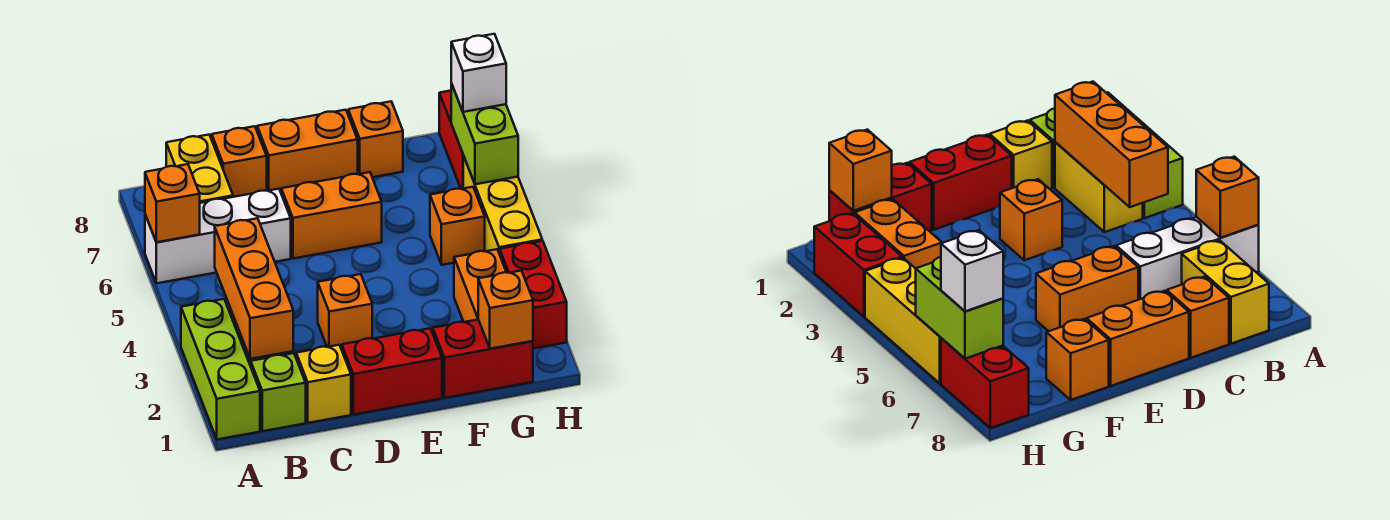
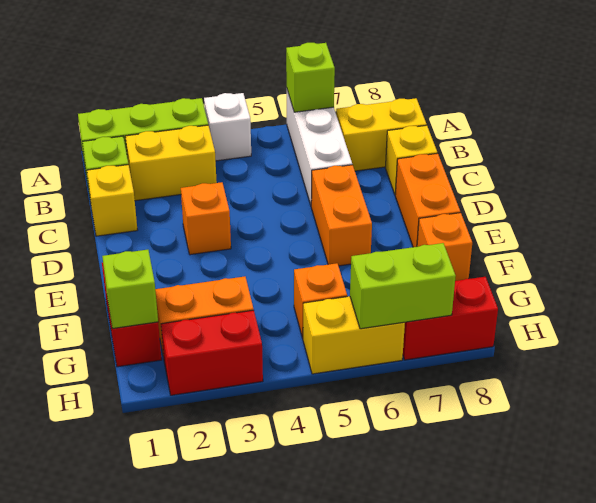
orange brick A6 level 2 -> lime brick A6 level 2
orange brick B2:B4 level 2 -> none
orange brick C8 level 1 -> yellow brick C8 level 1
red brick D1:E1 level 1 -> none
orange brick G1 level 2 -> lime brick G1 level 2
yellow brick H4:H6 level 1 -> yellow brick H5:H6 level 1
white brick H7 level 3 -> white brick A4 level 1

